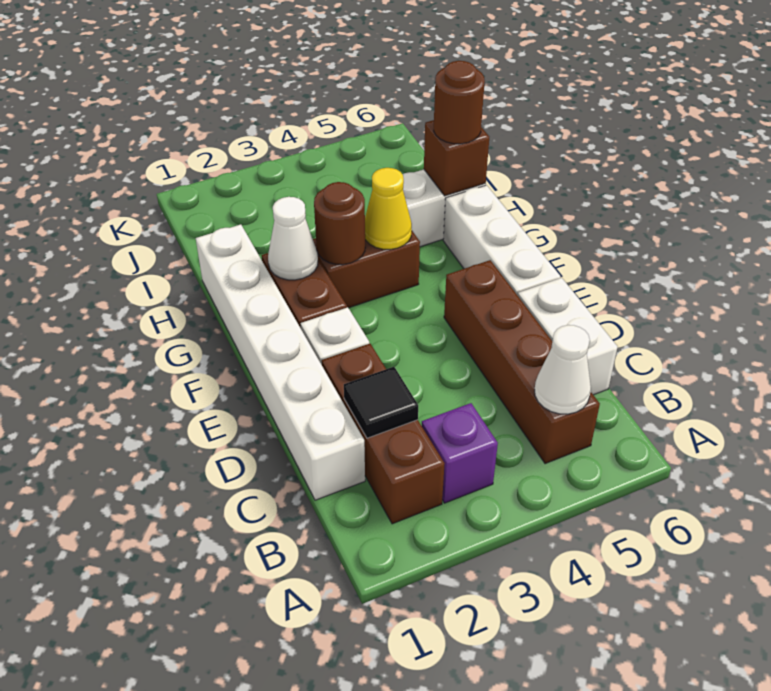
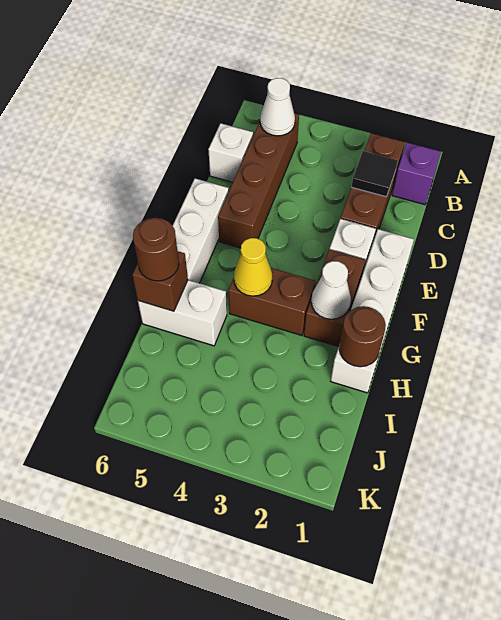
purple brick B3 level 1 -> purple brick B1 level 1
white brick C1:H1 level 1 -> white brick E1:H1 level 1
white brick C6:D6 level 1 -> white brick C6 level 1
brown round brick G3 level 2 -> brown round brick H1 level 2

